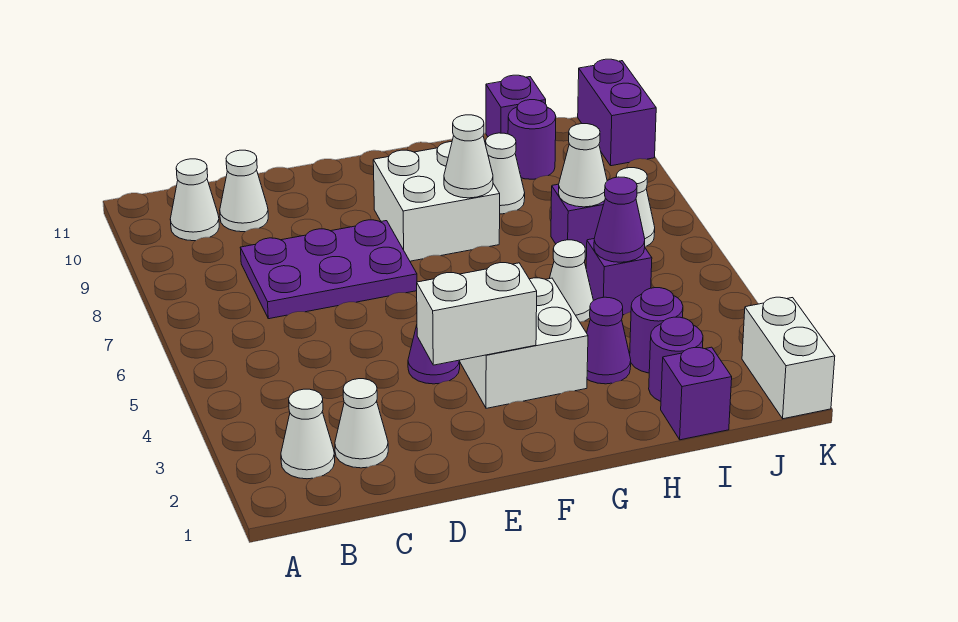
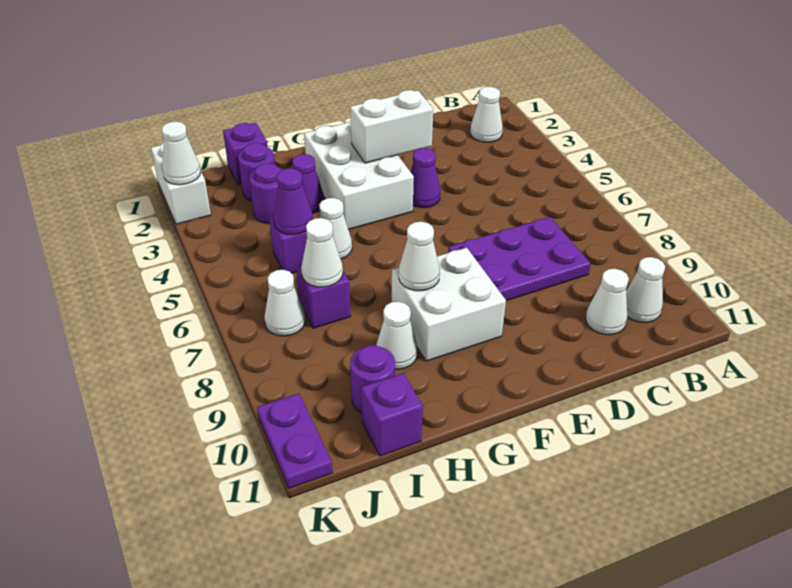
white cone C2 level 1 -> white cone K2 level 2
white brick F3:G4 level 1 -> white brick F2:G4 level 1
purple brick K10:K11 level 1 -> purple plate K10:K11 level 1

